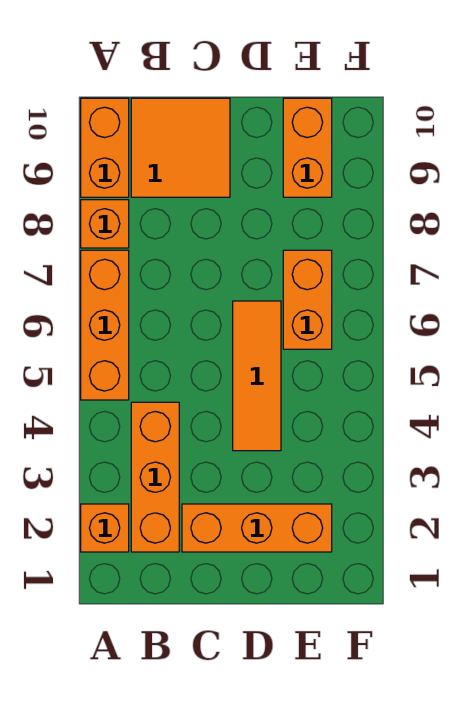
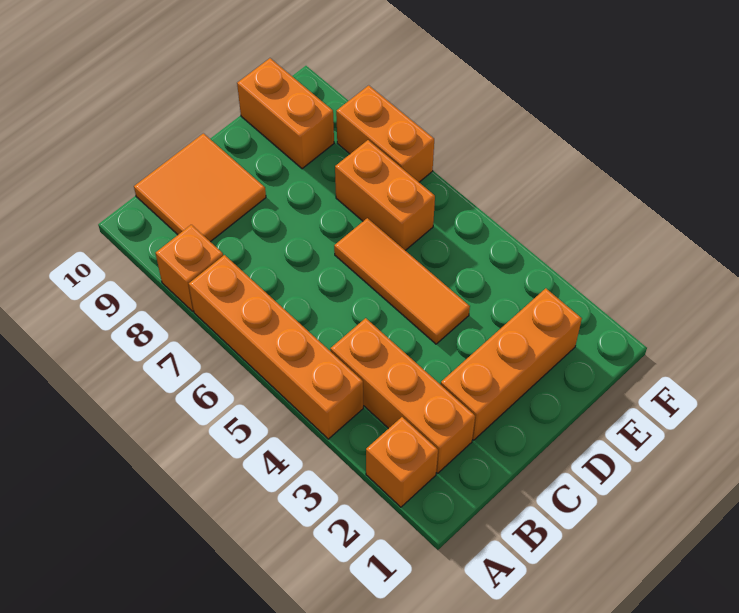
orange brick A5:A7 level 1 -> orange brick A4:A7 level 1
orange brick A9:A10 level 1 -> orange brick F7:F8 level 1

